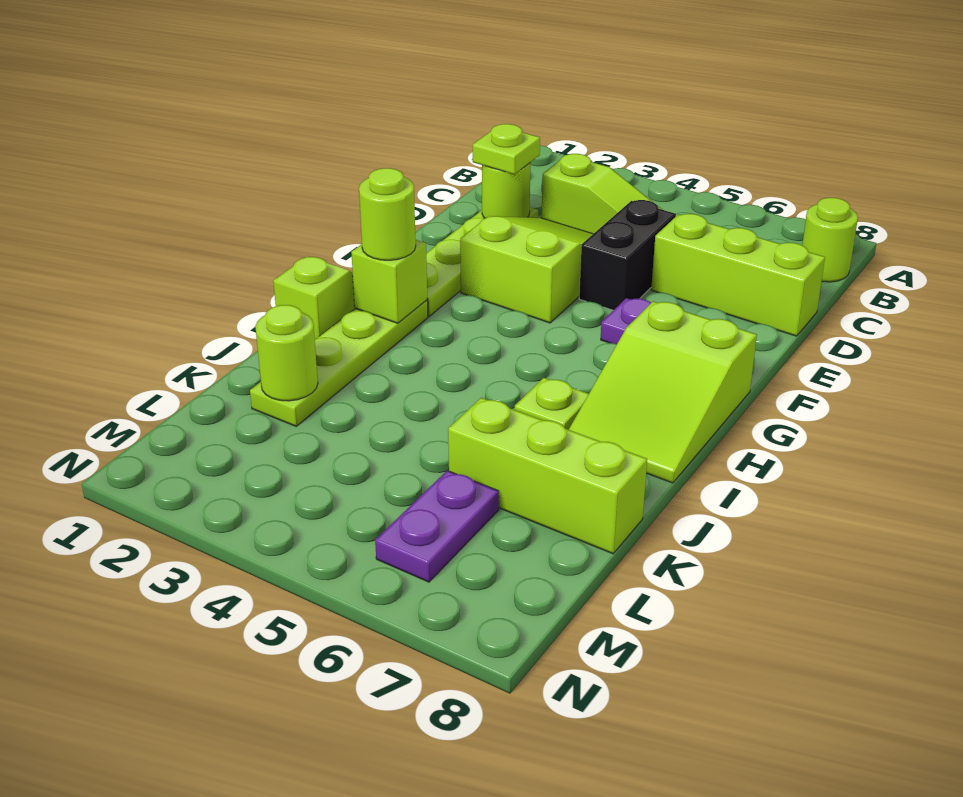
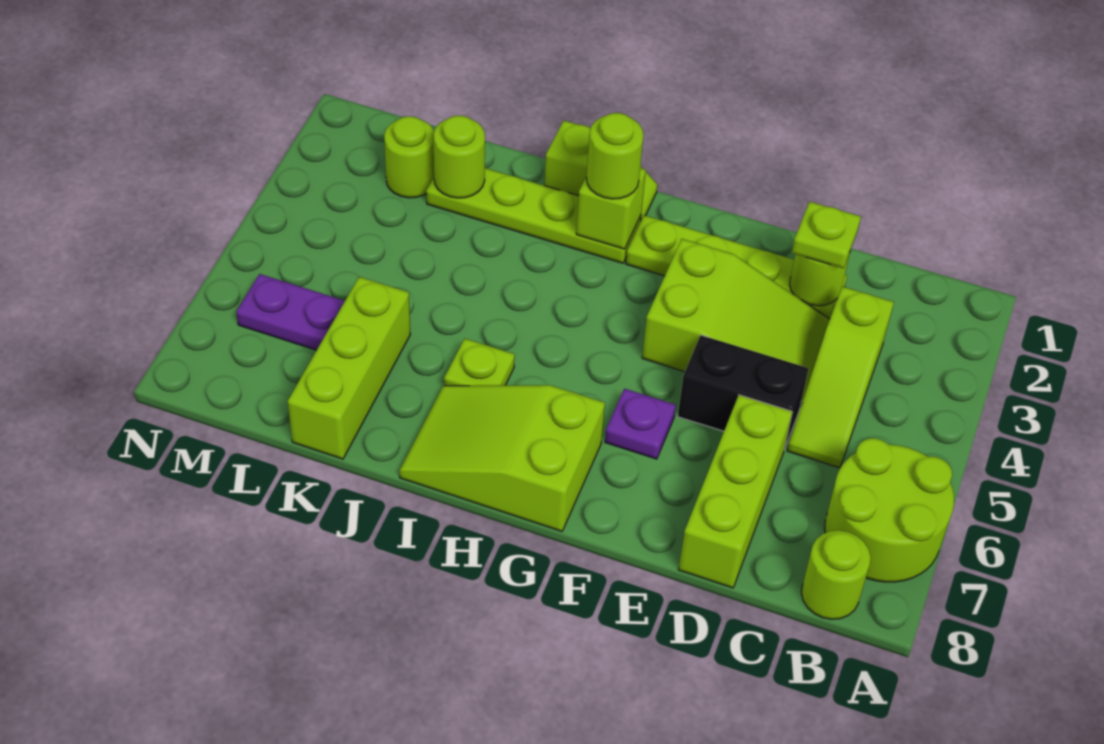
none -> lime round brick A6:B7 level 1
none -> lime round brick L2 level 1

